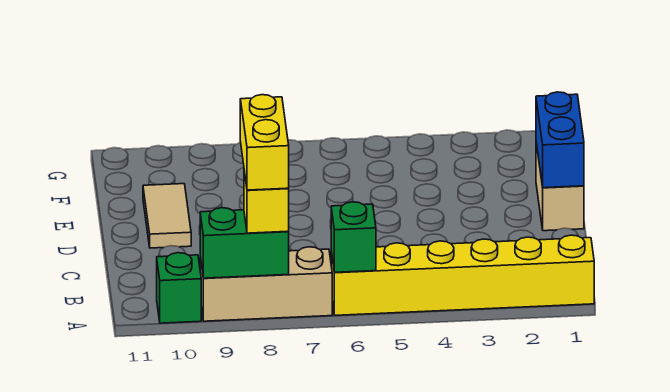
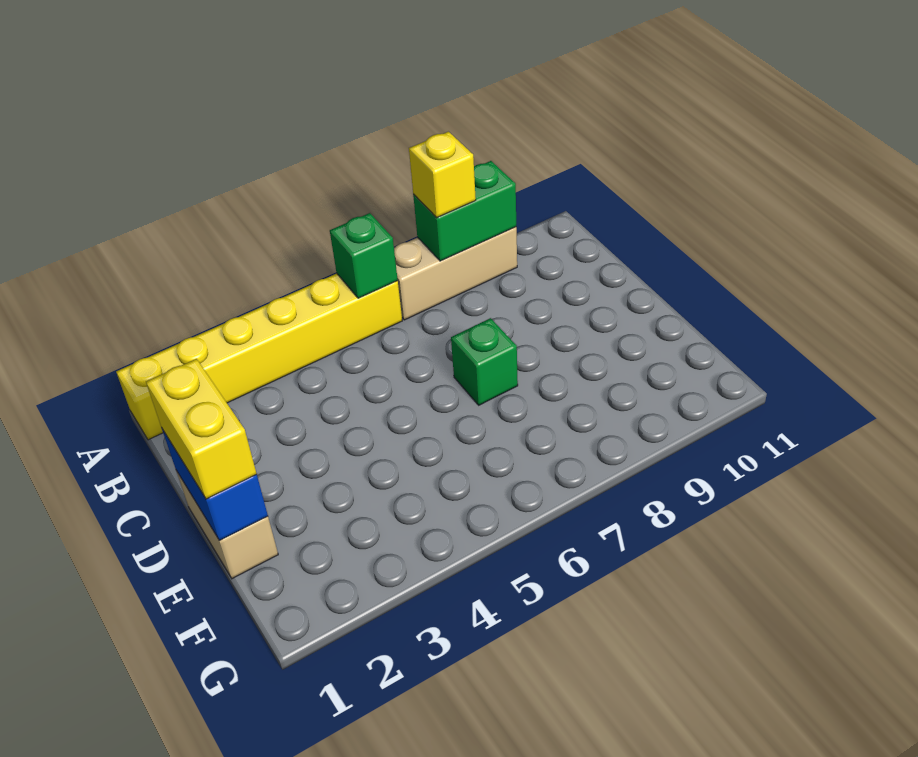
yellow brick A8:B8 level 4 -> yellow brick D1:E1 level 3
green brick A10 level 1 -> green brick D7 level 1
tan tile D10:E10 level 1 -> none

